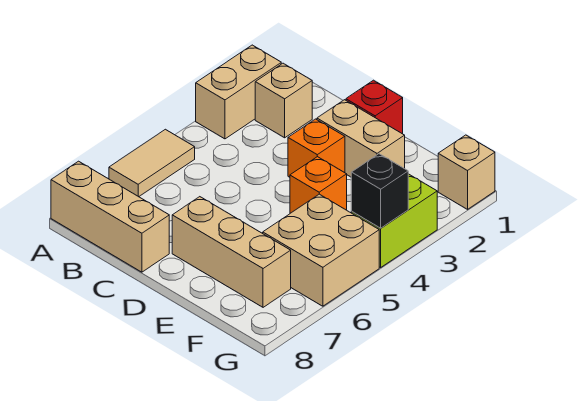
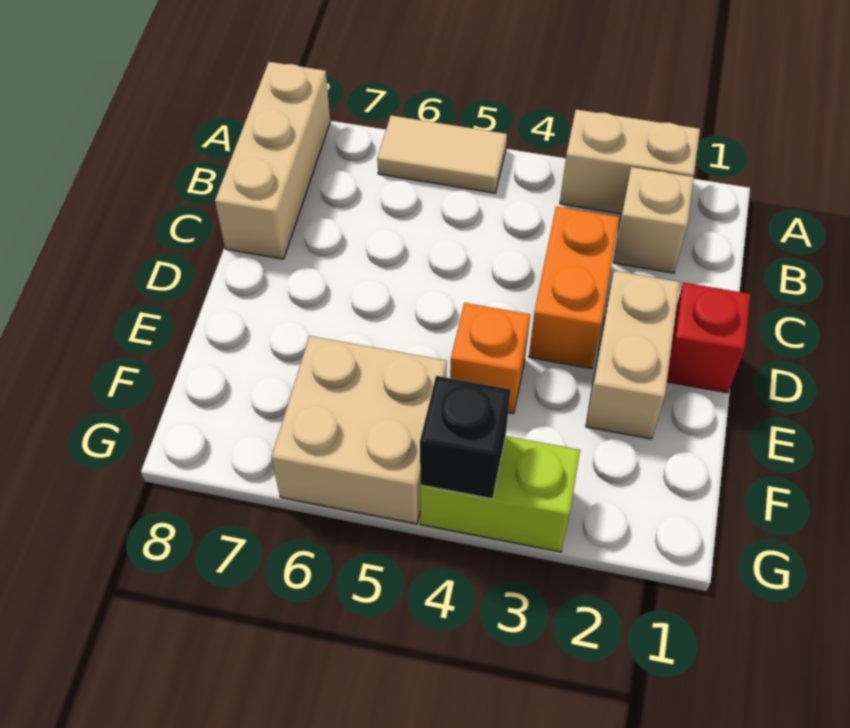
orange brick D3 level 1 -> orange brick C3:D3 level 1
tan brick D7:F7 level 1 -> none
tan brick G1 level 1 -> none

